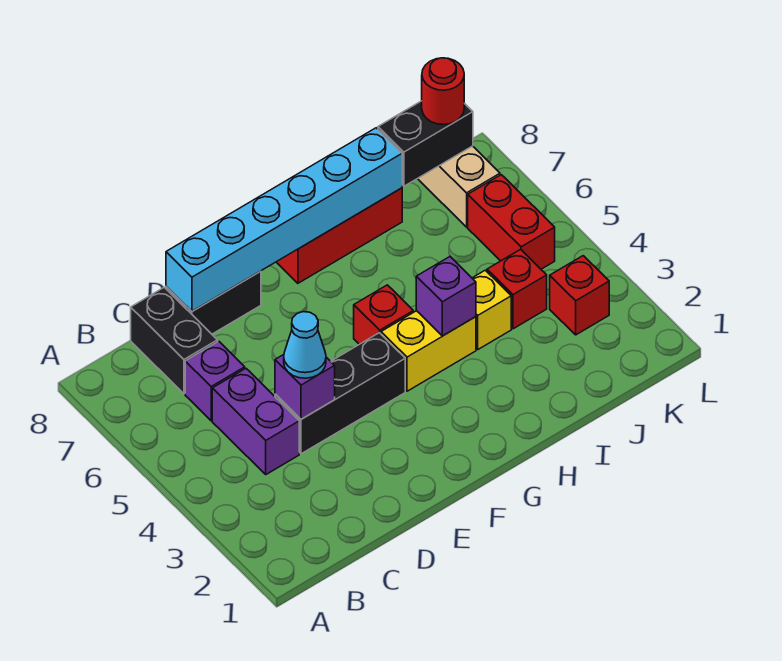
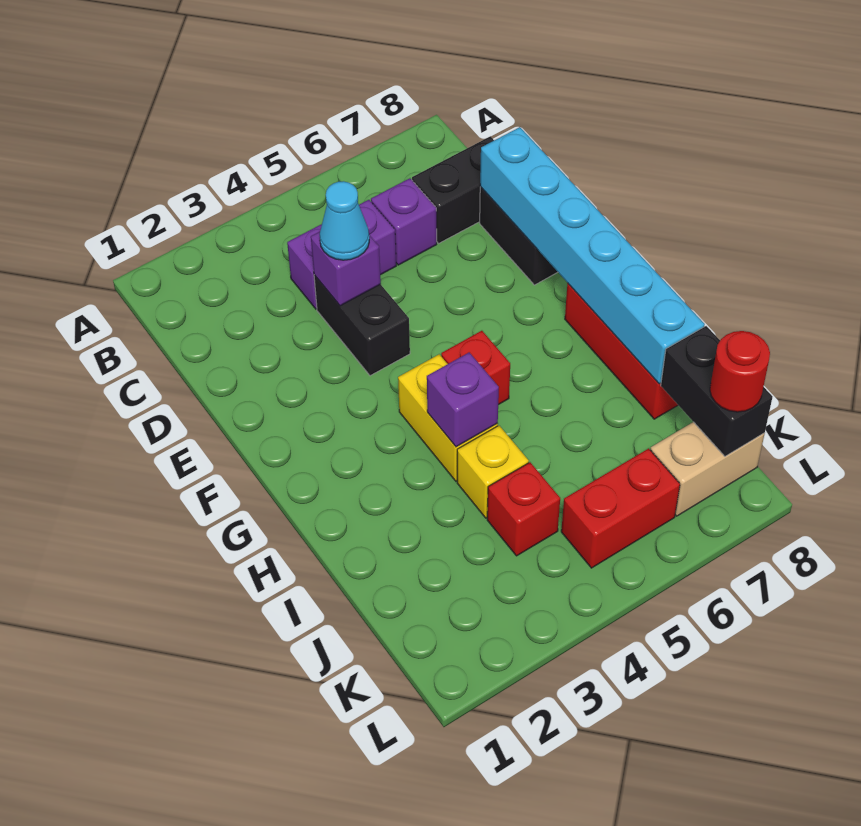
black brick D4:F4 level 1 -> black brick D4:E4 level 1
red brick K3 level 1 -> none

